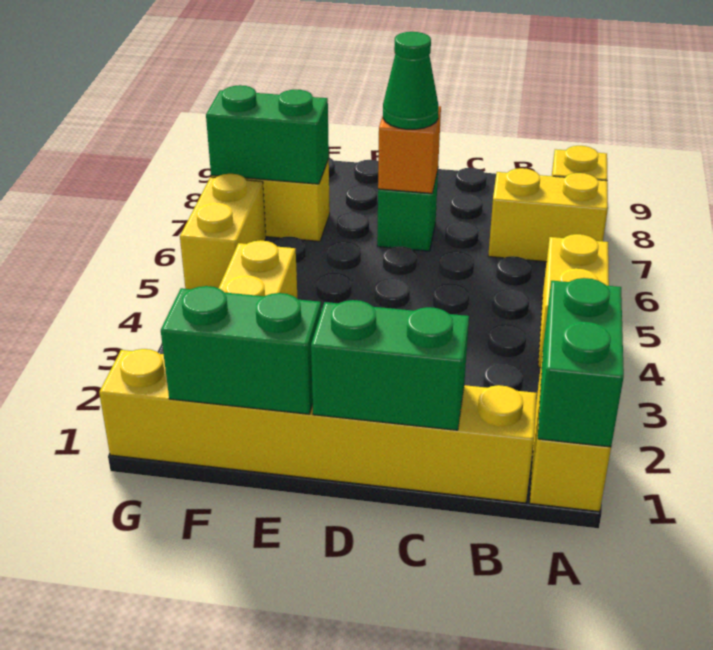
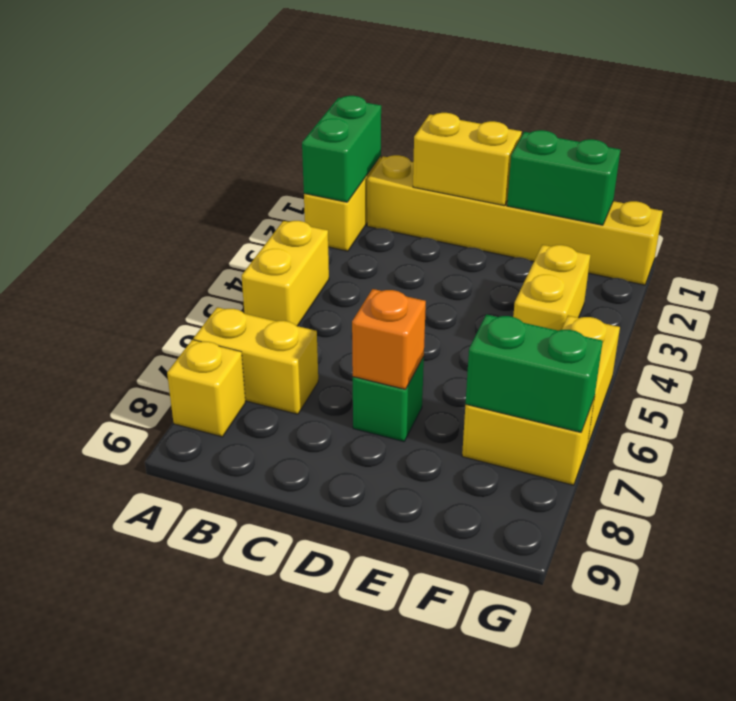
green brick C1:D1 level 2 -> yellow brick C1:D1 level 2
green cone D7 level 3 -> none

